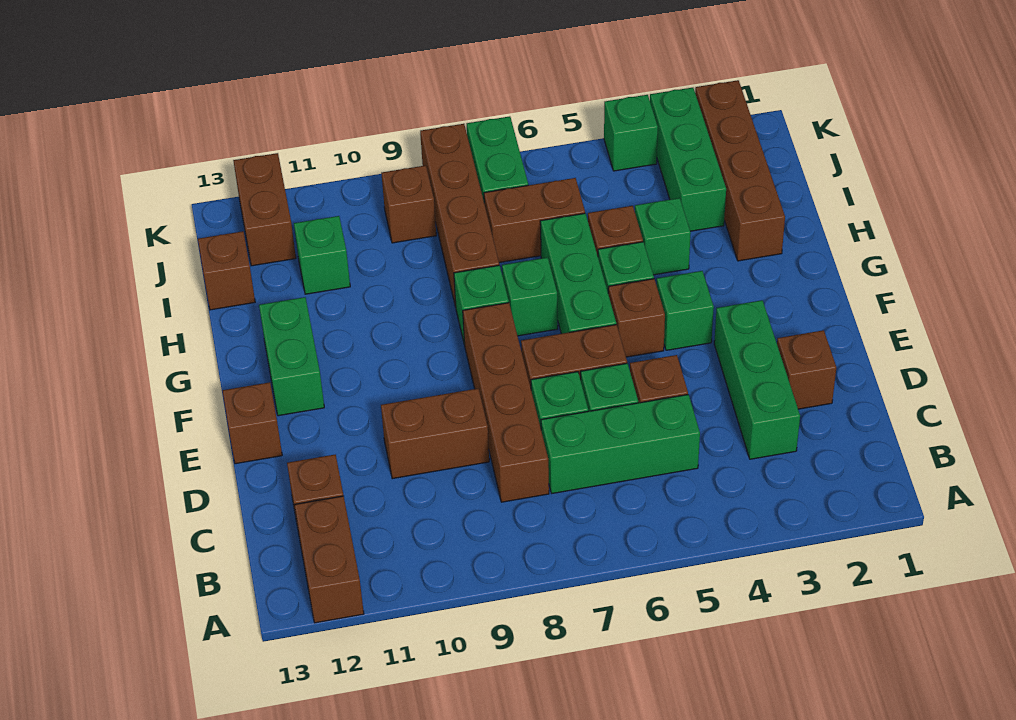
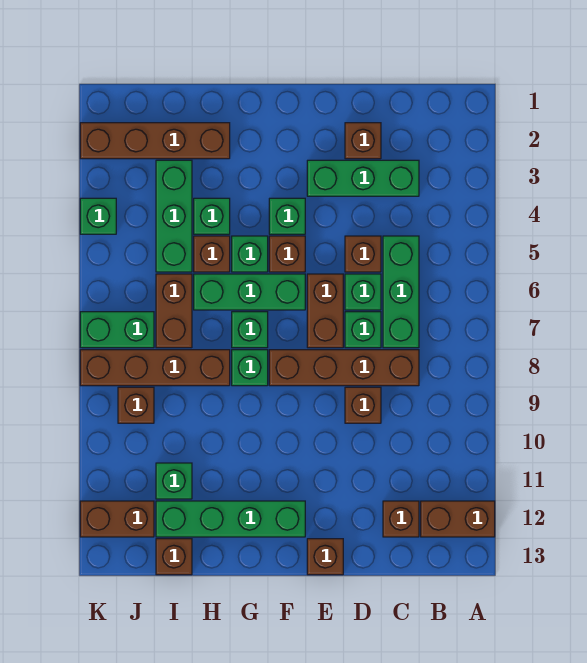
brown brick D9:D10 level 1 -> brown brick D9 level 1
green brick F12:G12 level 1 -> green brick F12:I12 level 1
green brick I3:K3 level 1 -> green brick I3:I5 level 1

